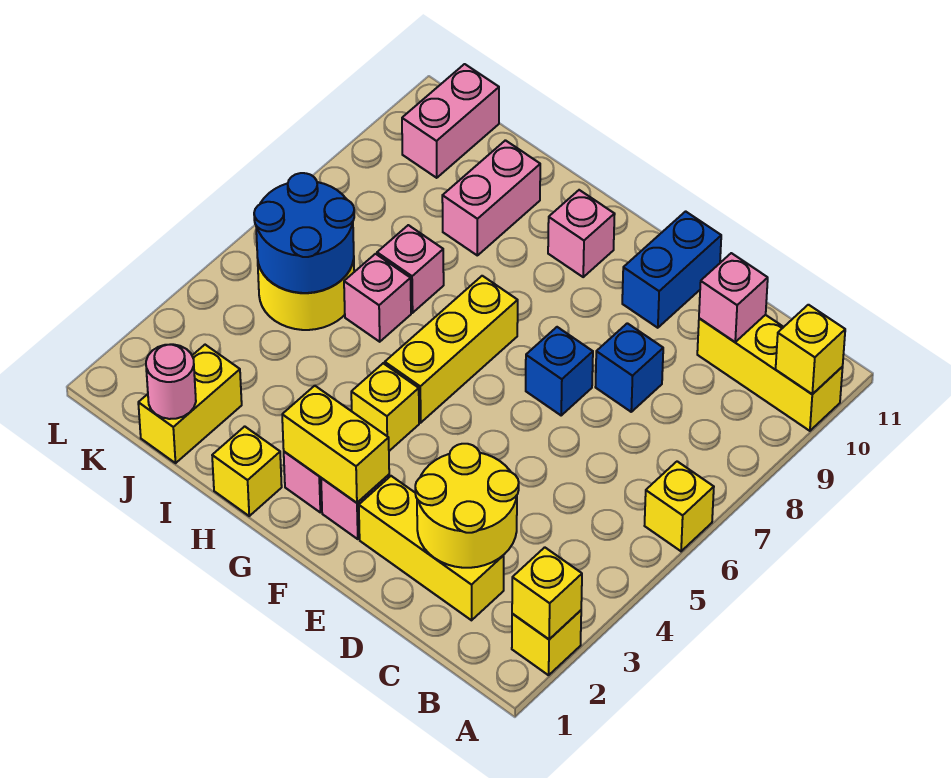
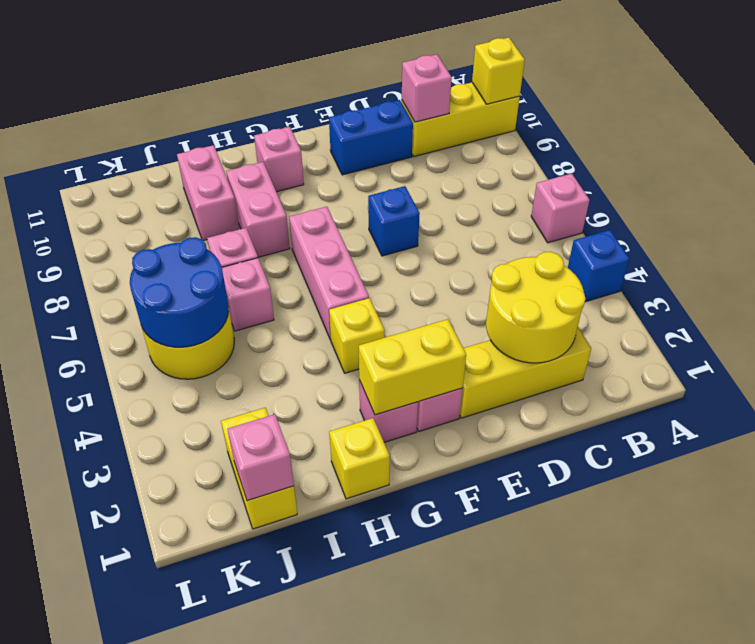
yellow brick A2 level 1 -> none
yellow brick A2 level 2 -> none
yellow brick A6 level 1 -> pink brick A6 level 1
blue brick D8 level 1 -> blue brick A4 level 1
blue brick E10:E11 level 1 -> blue brick D10:E10 level 1
yellow brick G5:G7 level 1 -> pink brick G5:G7 level 1
pink round brick J1 level 2 -> pink brick J1 level 2
pink brick K10:K11 level 1 -> pink brick H8:H9 level 1

